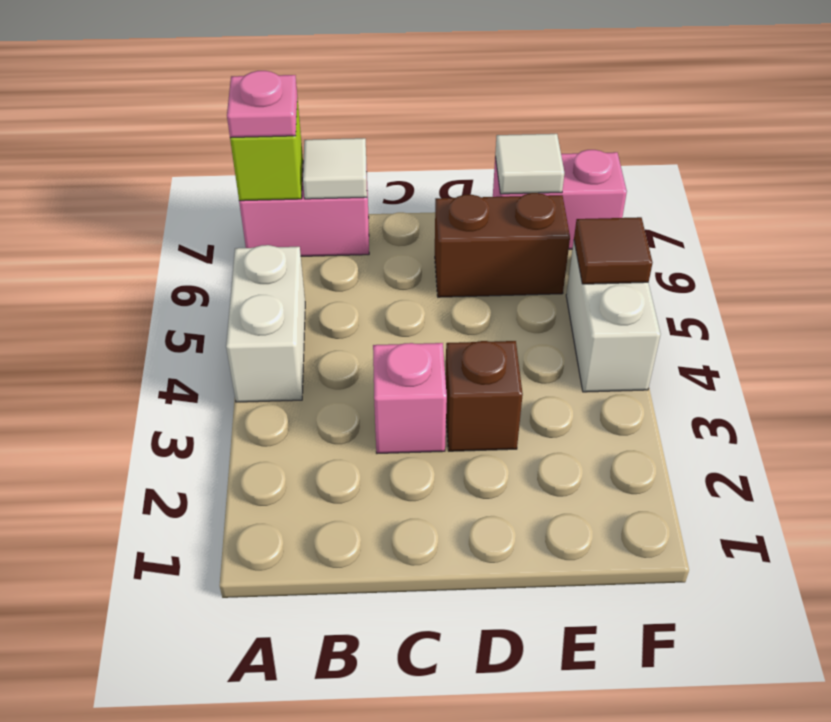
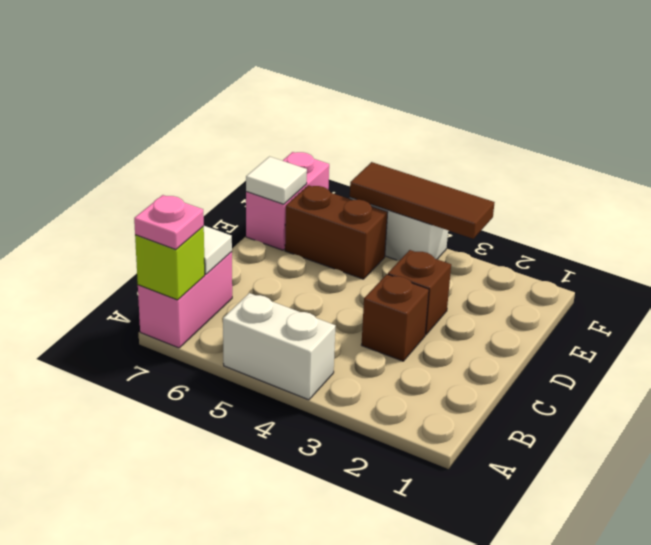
pink brick C3 level 1 -> brown brick C3 level 1
brown brick D6:E6 level 1 -> brown brick E5:E6 level 1
brown tile F5 level 2 -> brown tile F3:F5 level 2

